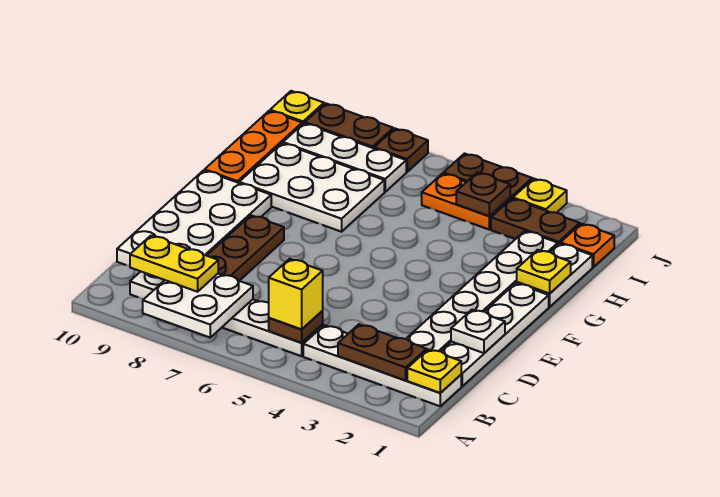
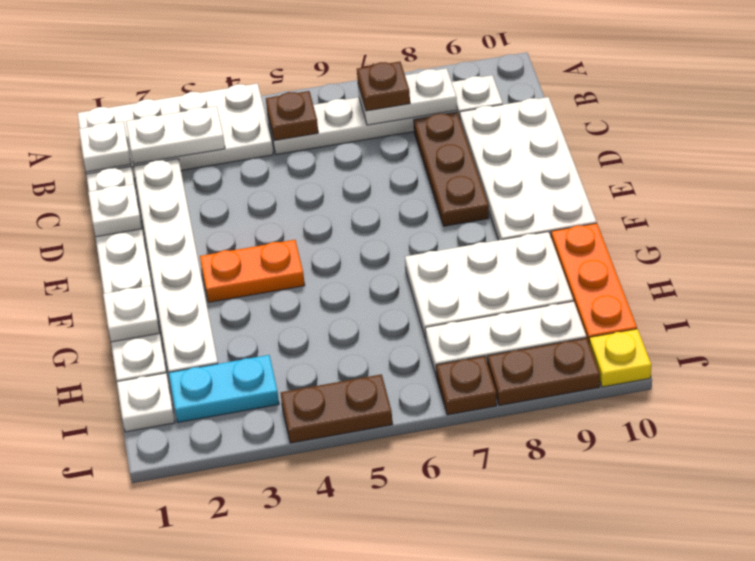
white plate A7:B8 level 2 -> white plate B7:B8 level 2
white plate B1:B4 level 1 -> white plate A1:B4 level 1
yellow plate B1 level 2 -> white plate B1 level 2
brown plate B2:B3 level 2 -> white plate B2:B3 level 2
yellow brick B5 level 3 -> none
yellow plate B8:B9 level 3 -> none
yellow plate G1 level 2 -> white plate G1 level 2
orange plate I1 level 1 -> white plate I1 level 1
brown plate I2:I3 level 1 -> cyan plate I2:I3 level 1
orange plate I4:I5 level 1 -> orange plate F3:F4 level 1
brown plate I4 level 2 -> brown plate B7 level 3
yellow plate J3 level 1 -> none

